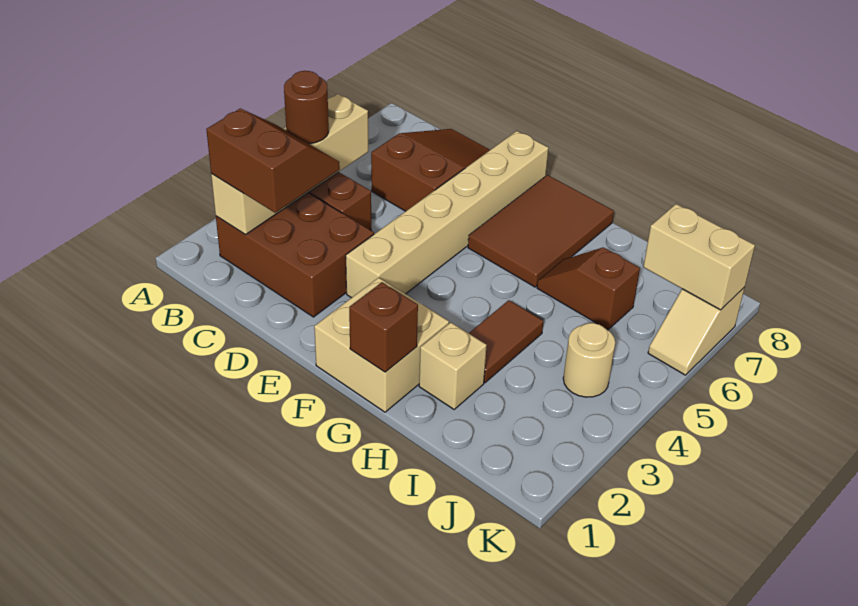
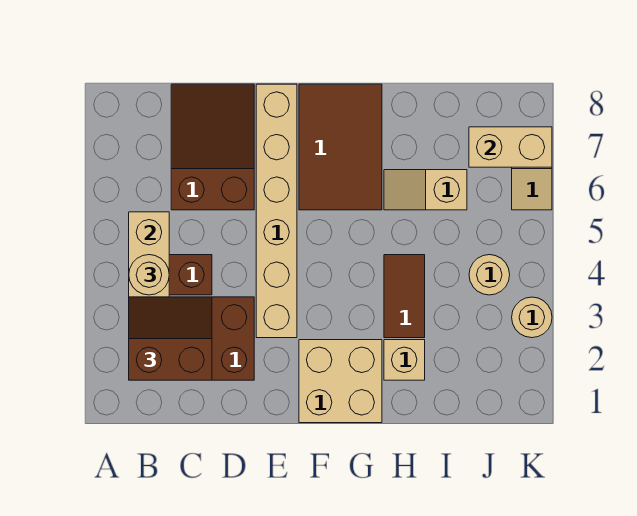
brown round brick B4 level 3 -> tan round brick B4 level 3
brown brick G1 level 2 -> none
brown slope H6:I6 level 1 top I -> tan slope H6:I6 level 1 top I
none -> tan round brick K3 level 1

